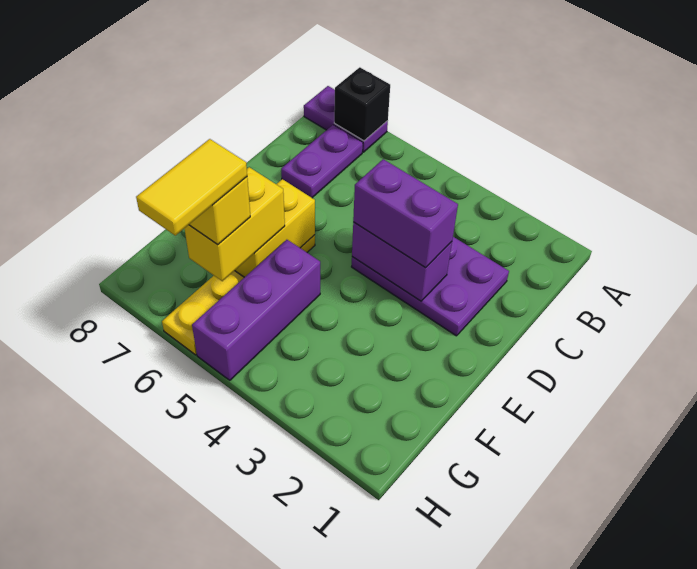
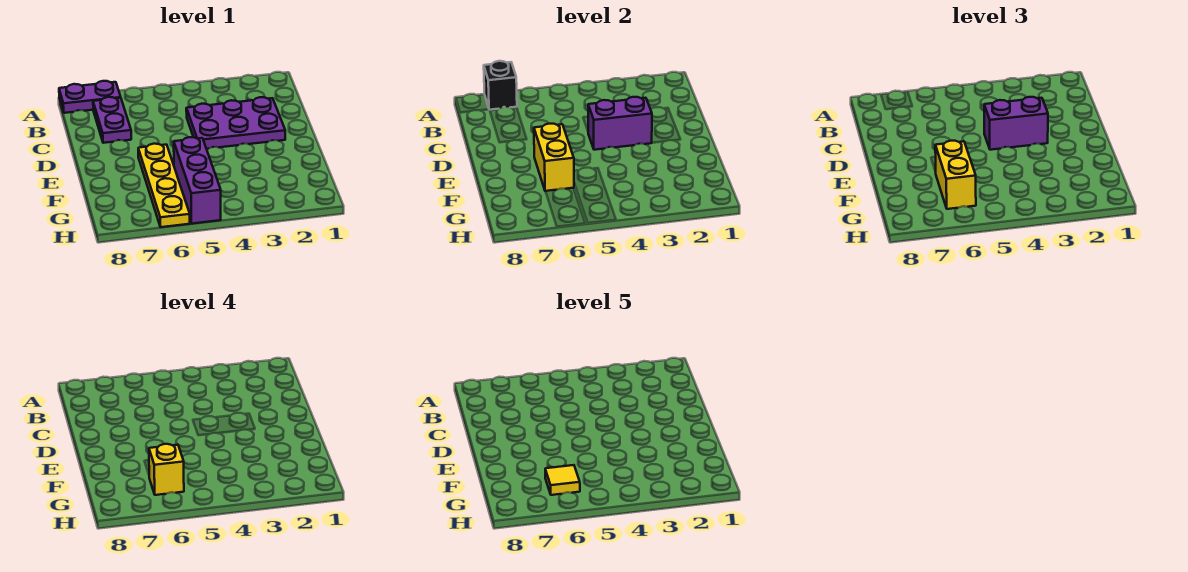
yellow tile G6:H6 level 5 -> yellow tile G6 level 5

